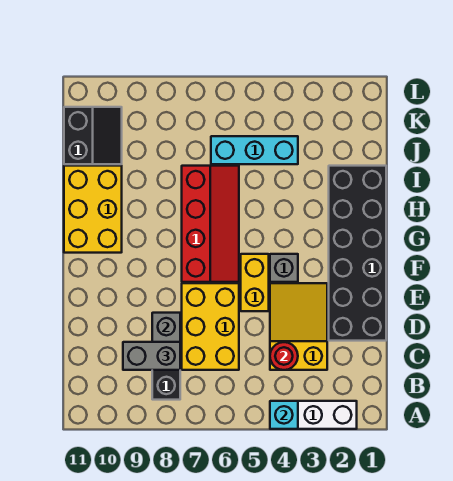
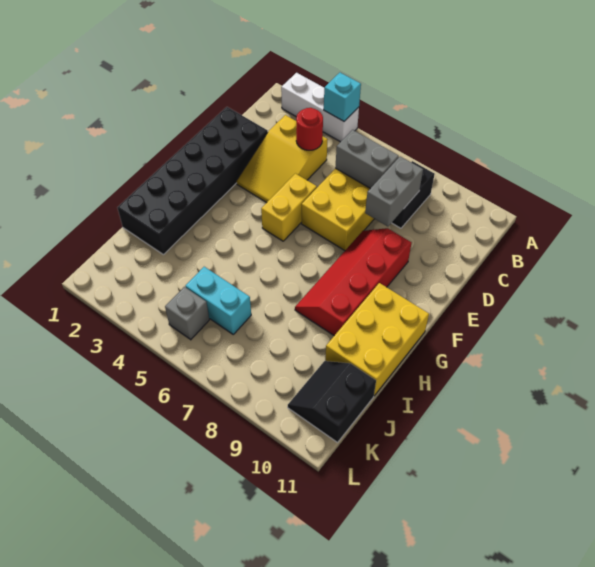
grey brick C8:C9 level 3 -> grey brick C6:C7 level 2
grey brick F4 level 1 -> grey brick K5 level 1
red slope F6:I7 level 1 top 7 -> red slope E8:H9 level 1 top 9
cyan brick J4:J6 level 1 -> cyan brick J5:J6 level 1

